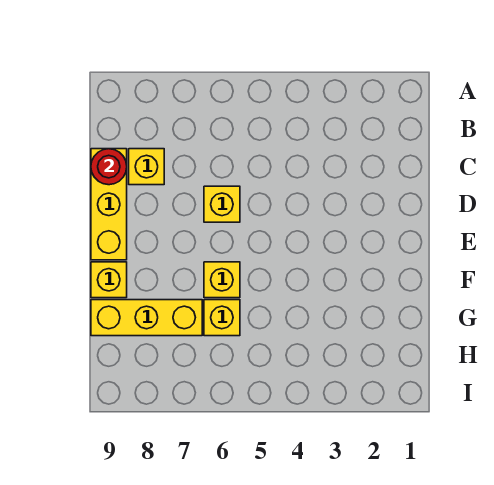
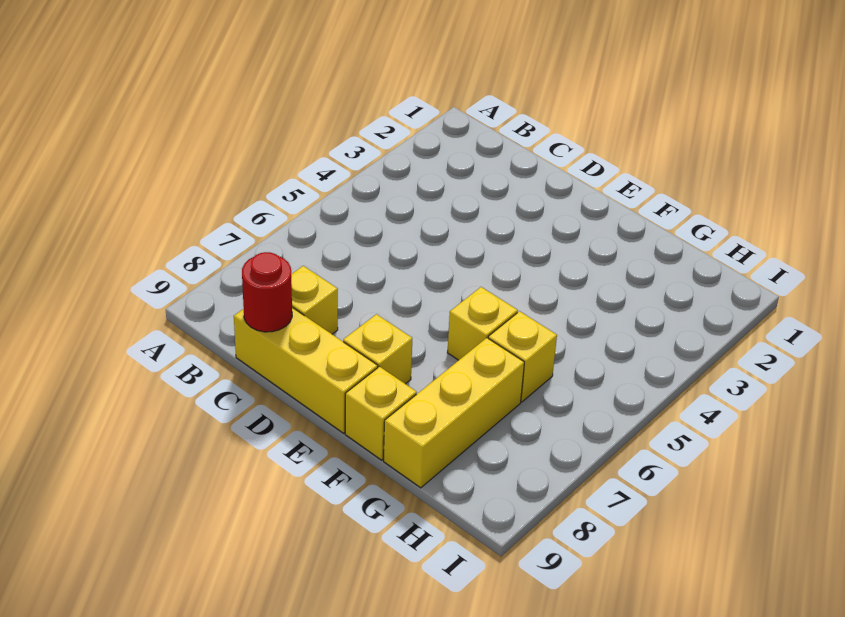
yellow brick D6 level 1 -> yellow brick E8 level 1

